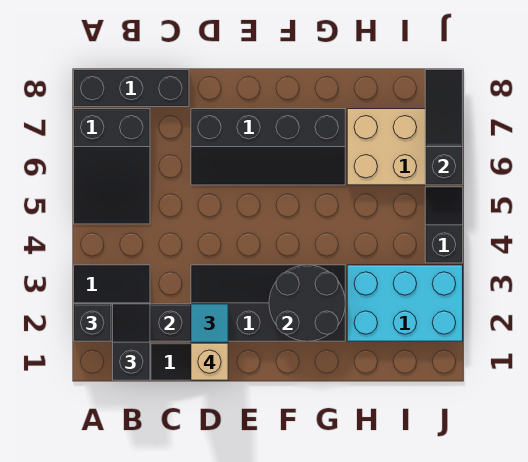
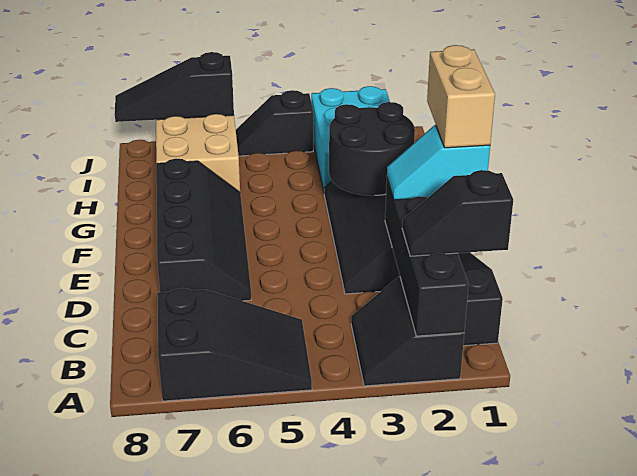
black brick A2 level 3 -> none
black brick A8:C8 level 1 -> none
tan brick D1 level 4 -> tan brick D1:E1 level 4

